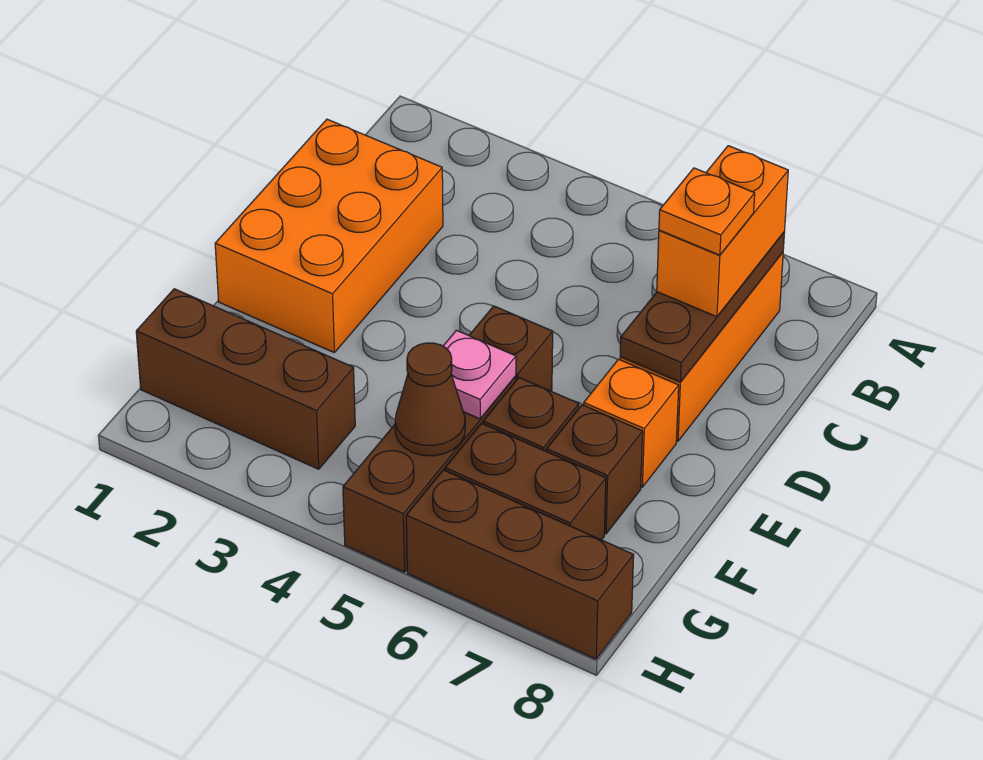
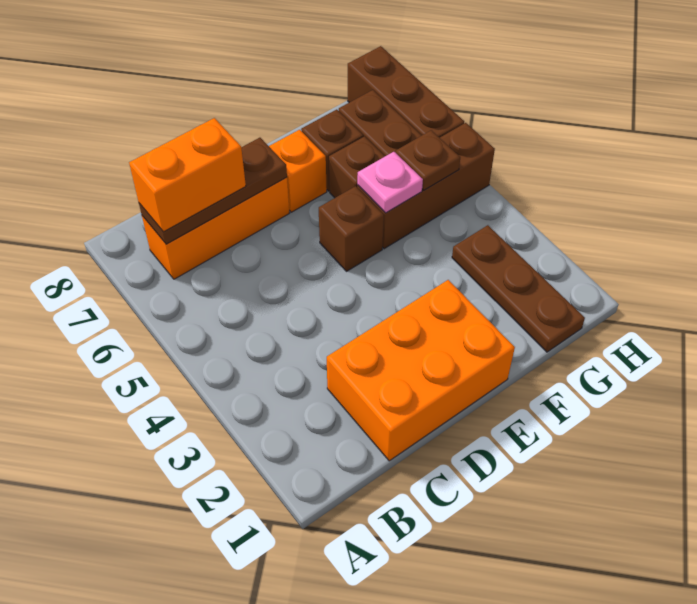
orange plate C7 level 4 -> none
brown brick G1:G3 level 1 -> brown plate G1:G3 level 1
brown cone G5 level 2 -> brown plate G5 level 2

